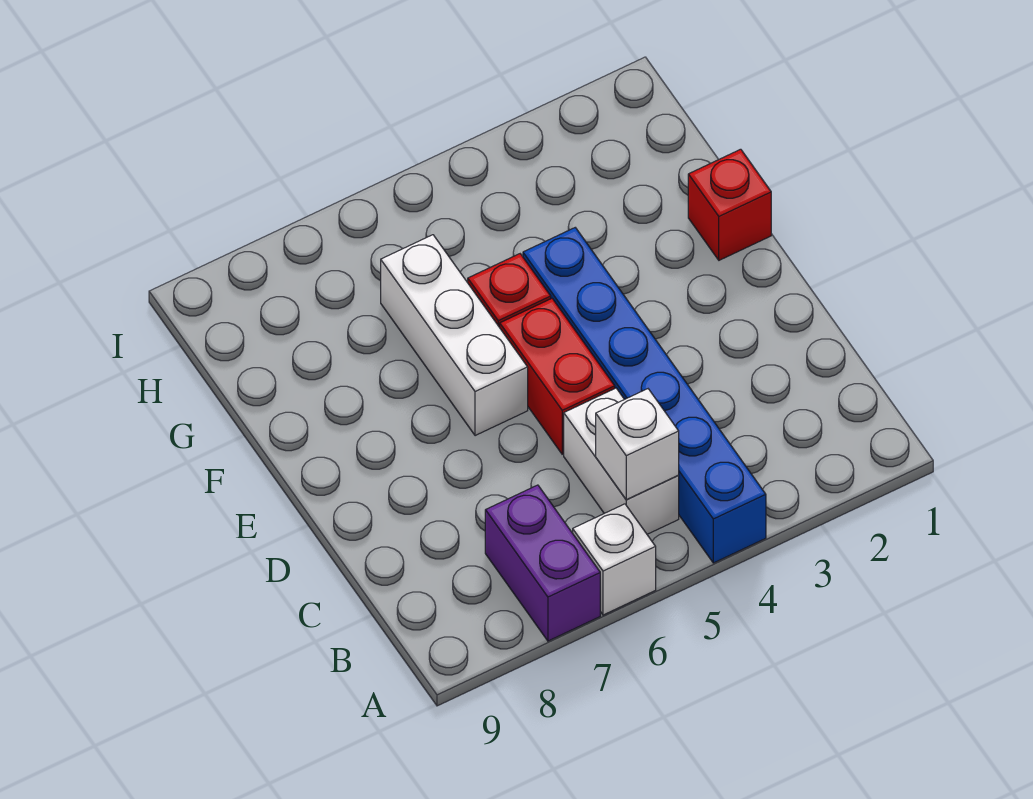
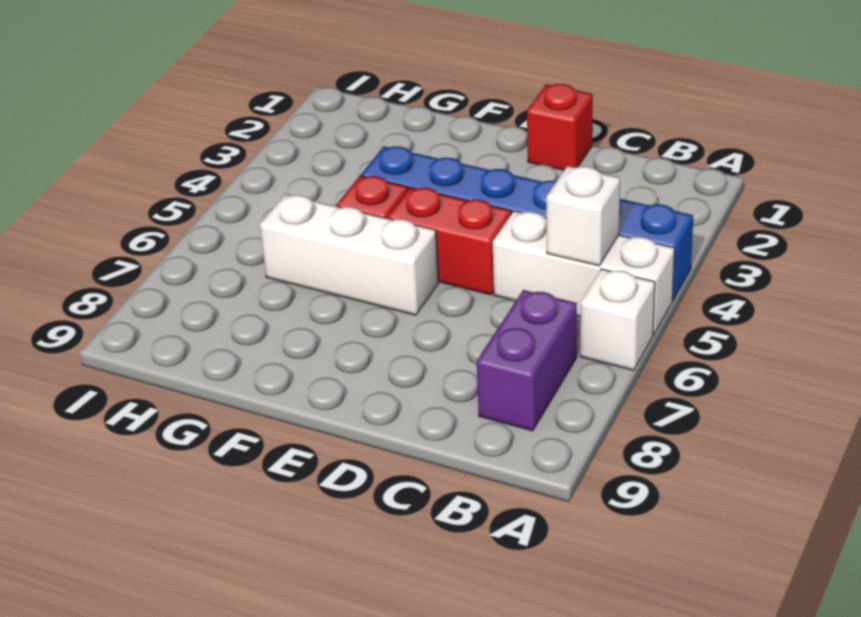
purple brick A7:B7 level 1 -> purple brick B7:B8 level 1
white brick B5:C5 level 1 -> white brick A5:C5 level 1
red brick F1 level 1 -> red brick D1 level 1

